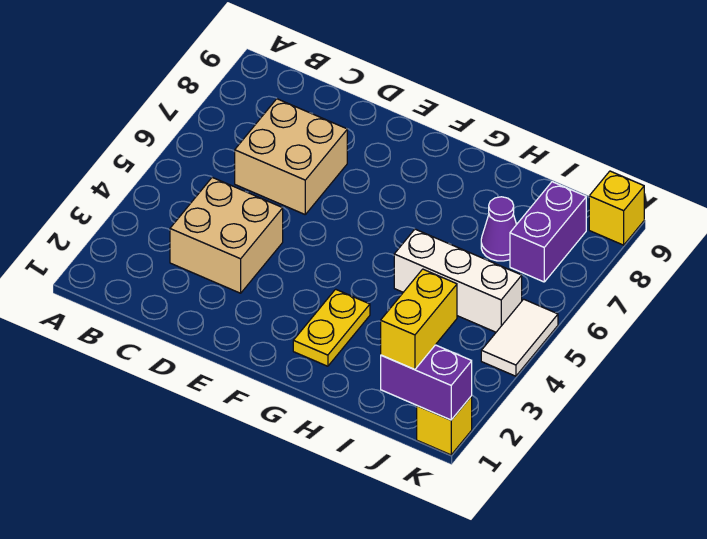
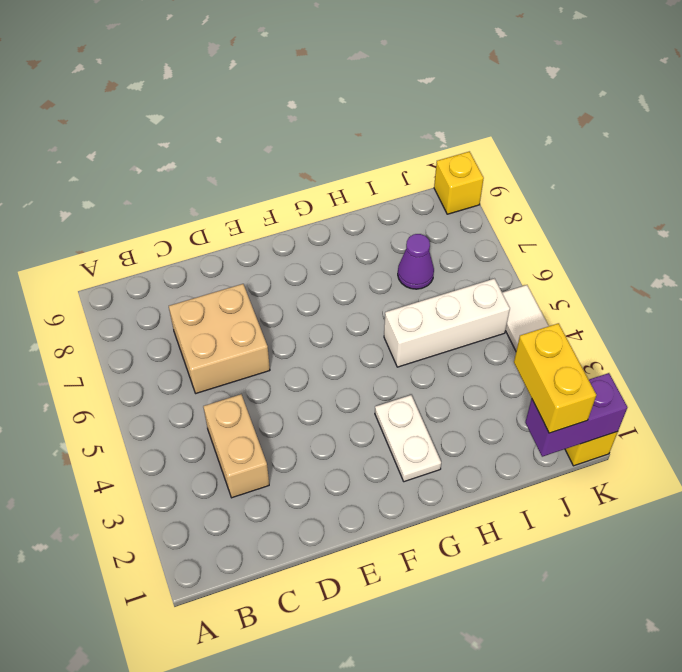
tan brick C3:D4 level 1 -> tan brick C3:C4 level 1
yellow plate G2:G3 level 1 -> white plate G2:G3 level 1
purple brick J7:J8 level 1 -> none

